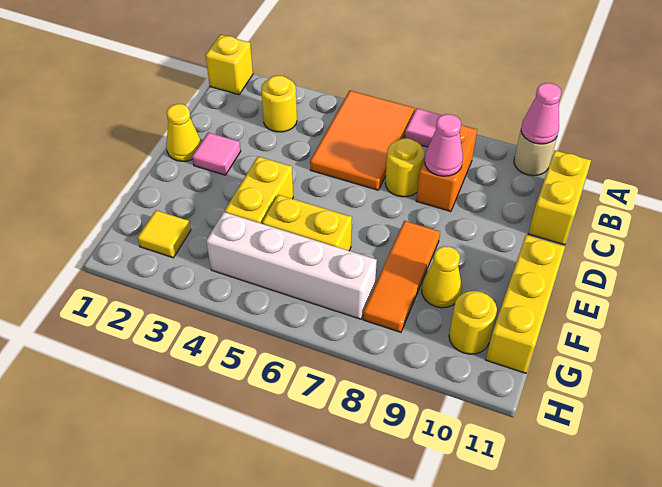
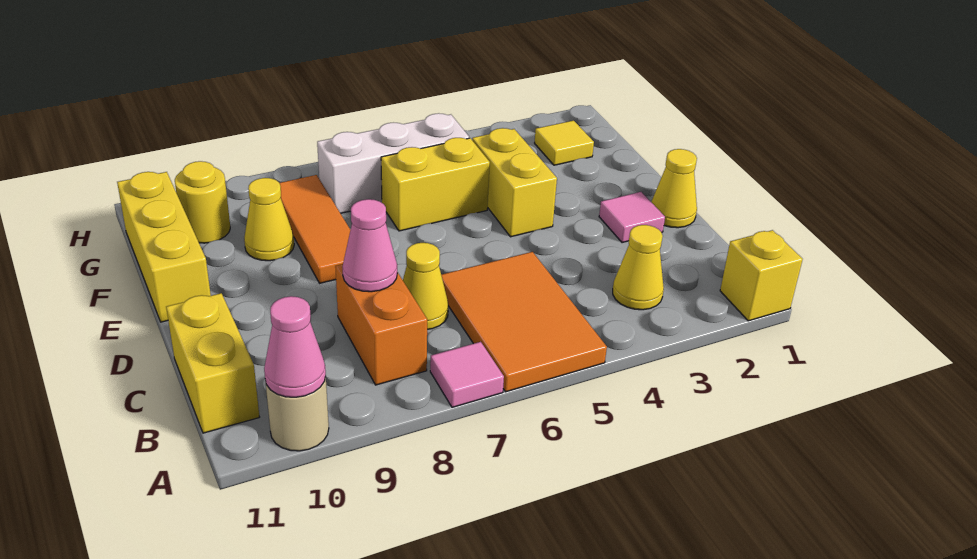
yellow round brick B3 level 1 -> yellow cone B3 level 1
yellow round brick C7 level 1 -> yellow cone C7 level 1
white brick G4:G7 level 1 -> white brick G5:G7 level 1

